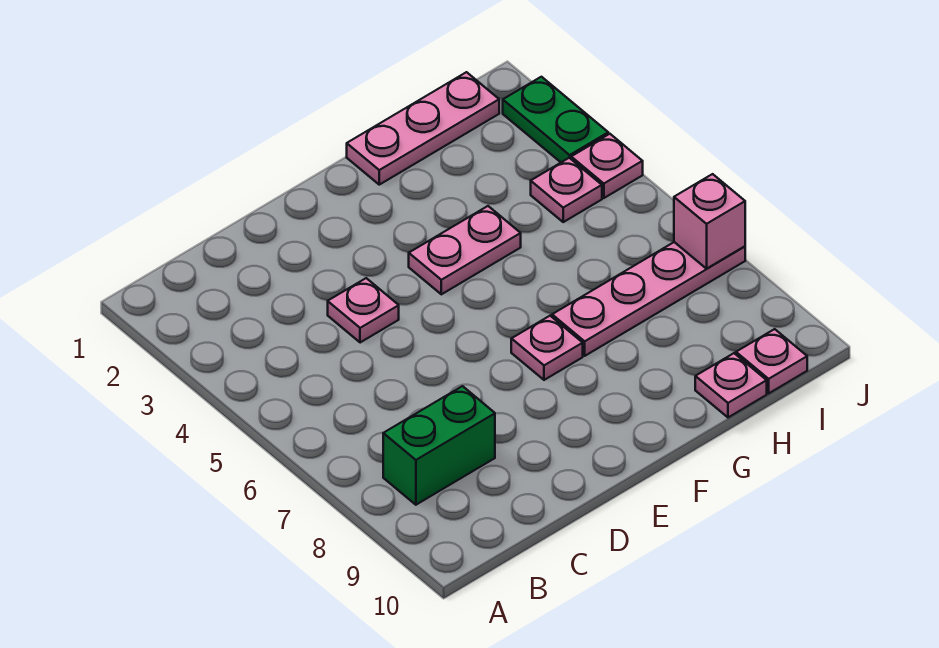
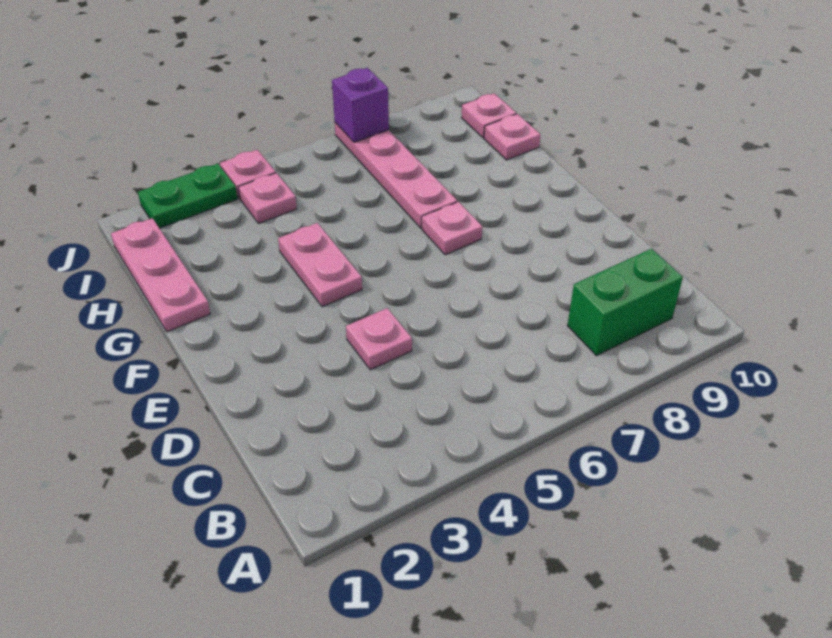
green brick B8:C8 level 1 -> green brick B8:B9 level 1
pink brick J7 level 2 -> purple brick J7 level 2

